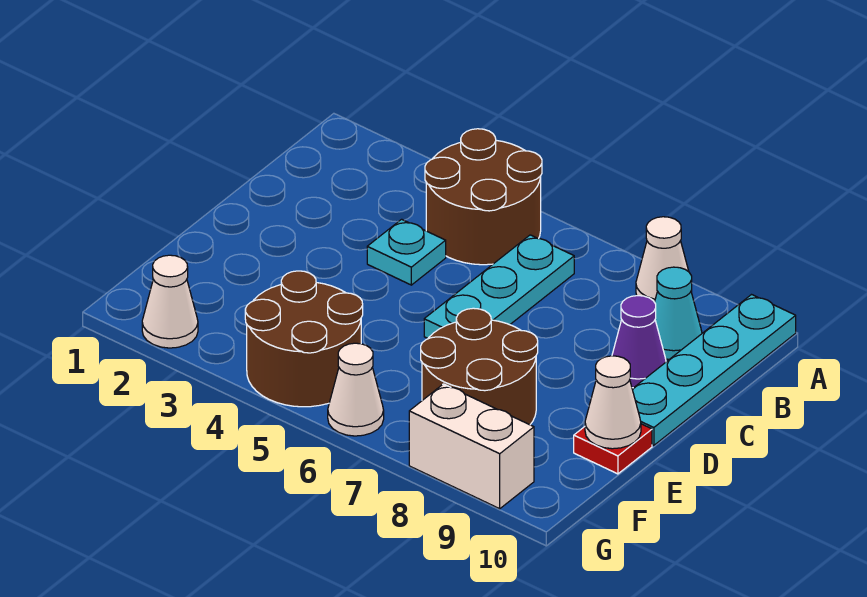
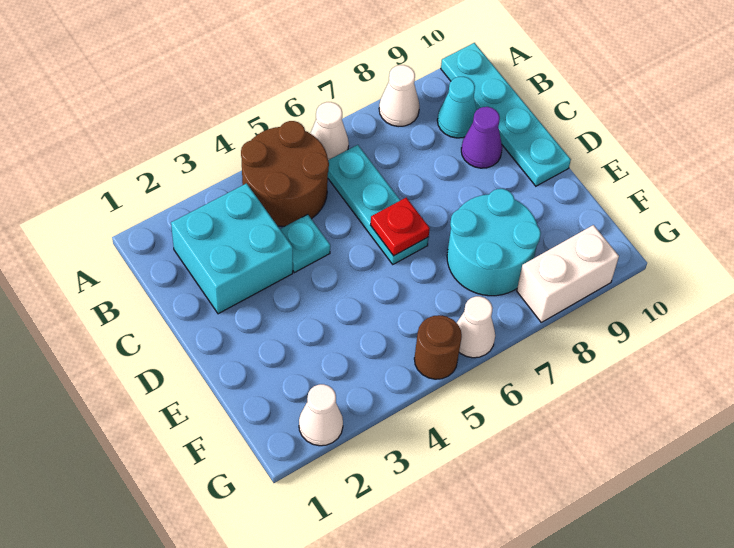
none -> cyan brick B2:C3 level 1
brown round brick E7:F8 level 1 -> cyan round brick E7:F8 level 1
red plate E10 level 1 -> red plate D6 level 2
white cone E10 level 2 -> white cone A6 level 1
brown round brick F4:G5 level 1 -> brown round brick G5 level 1

